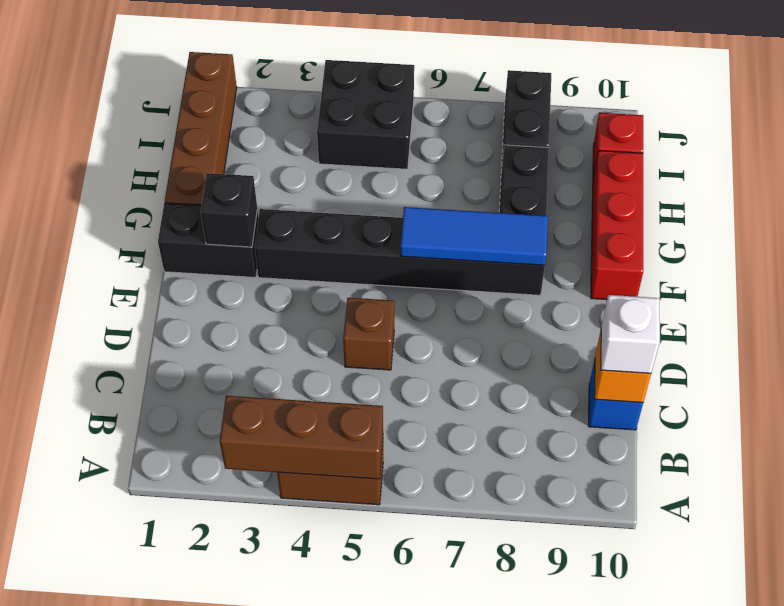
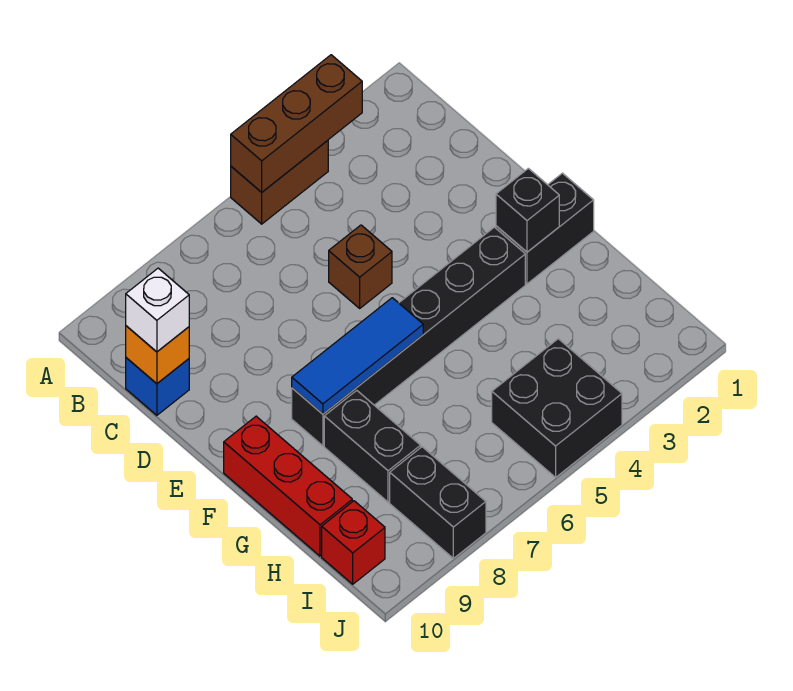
brown brick G1:J1 level 1 -> none

